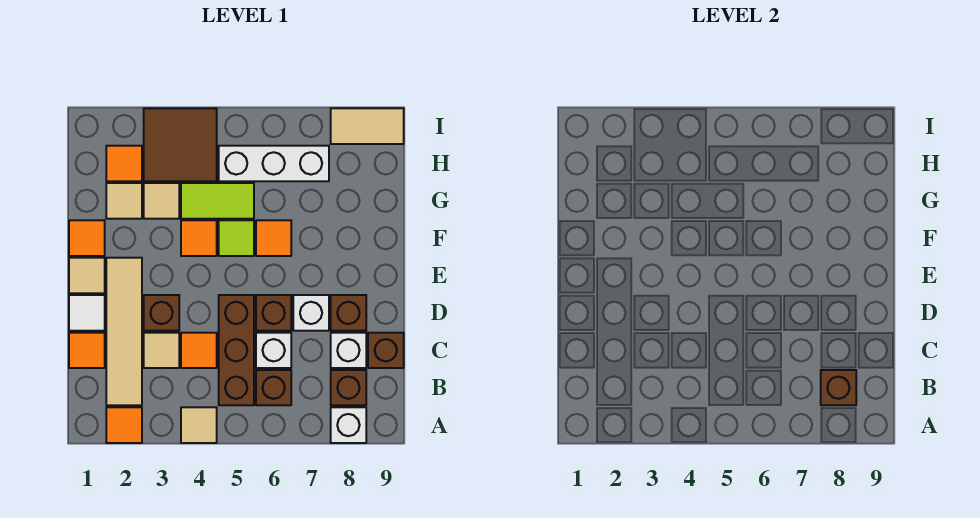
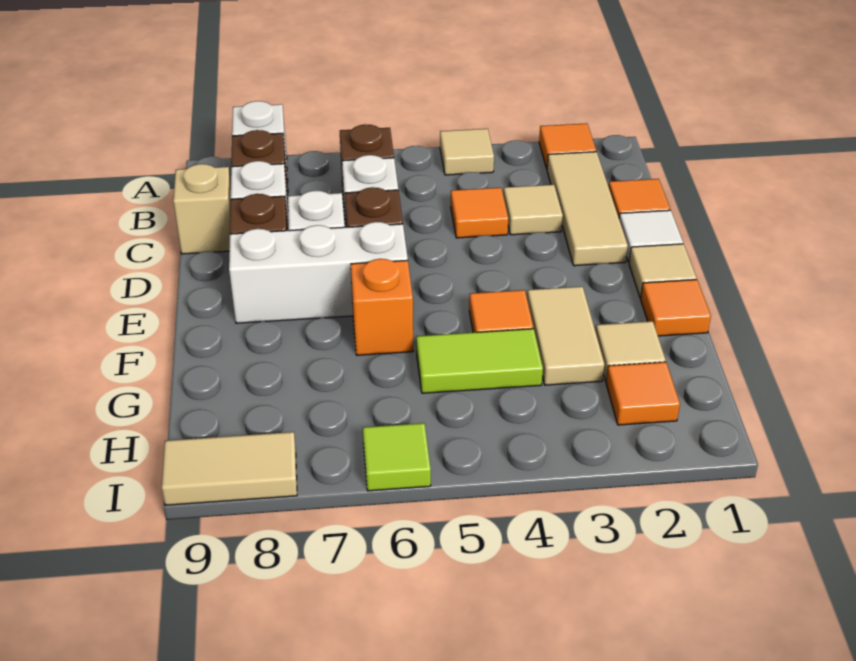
tan tile B2:E2 level 1 -> tan tile B2:D2 level 1
brown brick B5:D5 level 1 -> none
brown brick B8 level 2 -> none
brown brick C9 level 1 -> tan brick C9 level 1
brown brick D3 level 1 -> none
lime tile F5 level 1 -> lime tile I6 level 1
orange tile F6 level 1 -> orange brick F6 level 1
tan tile G3 level 1 -> tan tile F3:G3 level 1
brown tile H3:I4 level 1 -> none
white brick H5:H7 level 1 -> white brick E6:E8 level 1

